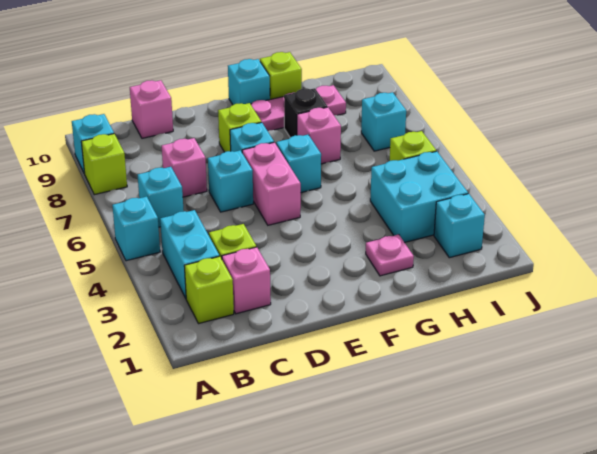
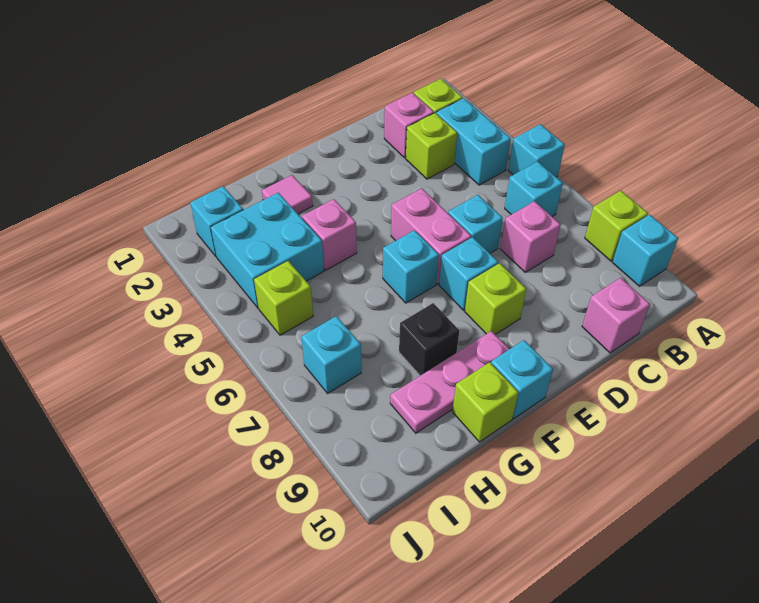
pink plate G2 level 1 -> pink tile G2 level 1
pink brick G7 level 1 -> pink brick G4 level 1

